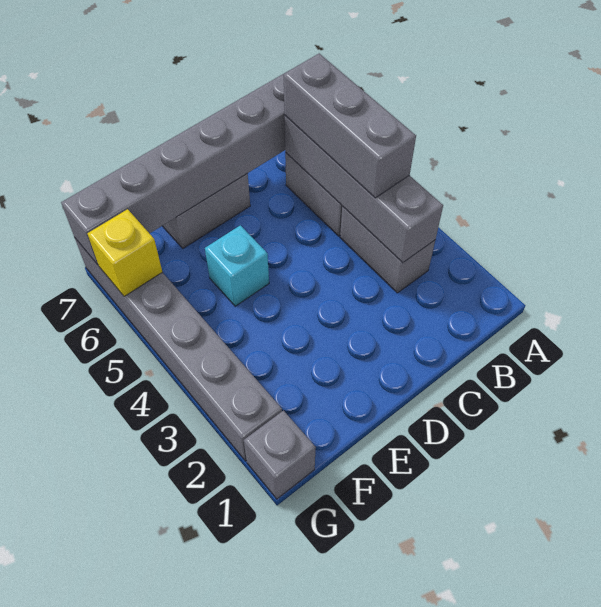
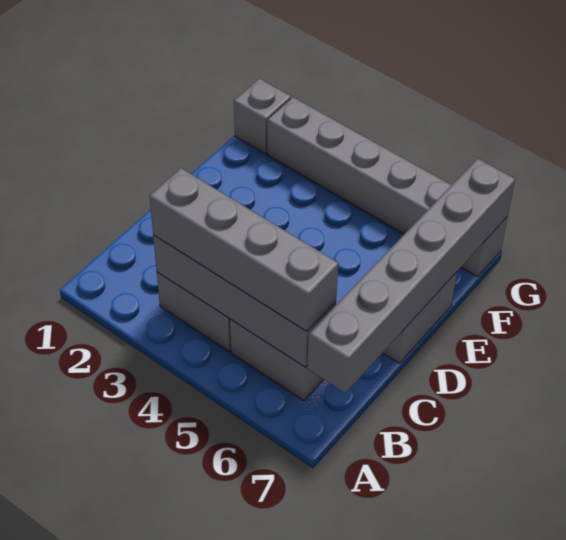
grey brick B4:B6 level 3 -> grey brick B3:B6 level 3
cyan brick E5 level 1 -> none
yellow brick G6 level 2 -> none

